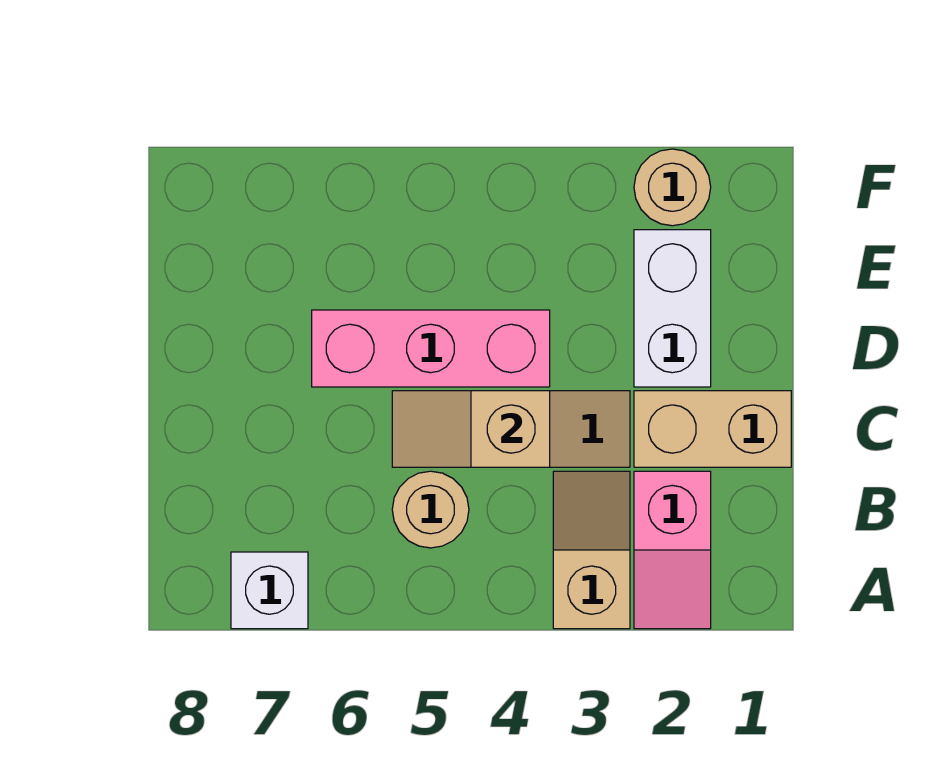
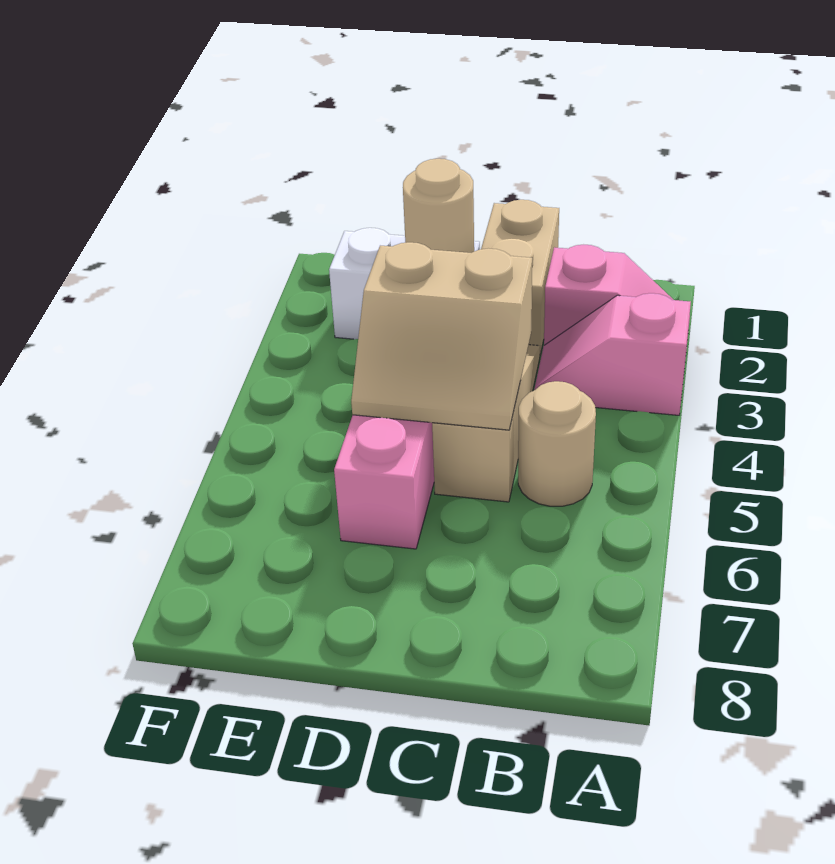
tan slope A3:B3 level 1 top A -> pink slope A3:B3 level 1 top A
white brick A7 level 1 -> none
tan slope C4:C5 level 2 top 4 -> tan slope C4:D5 level 2 top 4
tan round brick F2 level 1 -> tan round brick D2 level 2

